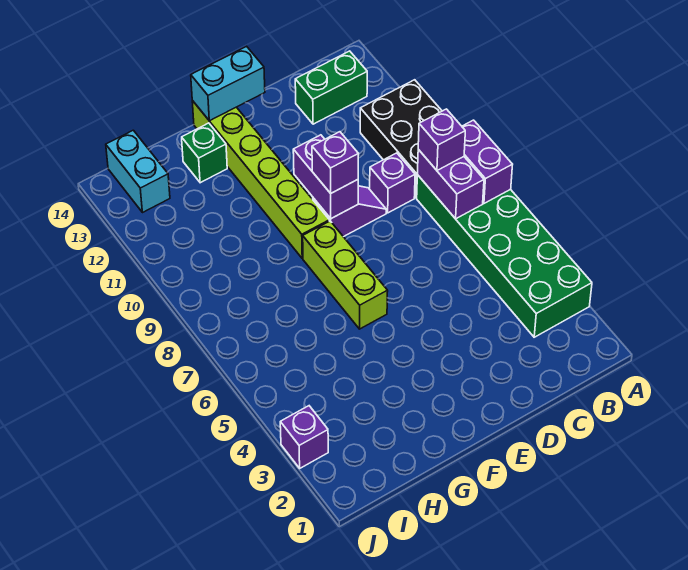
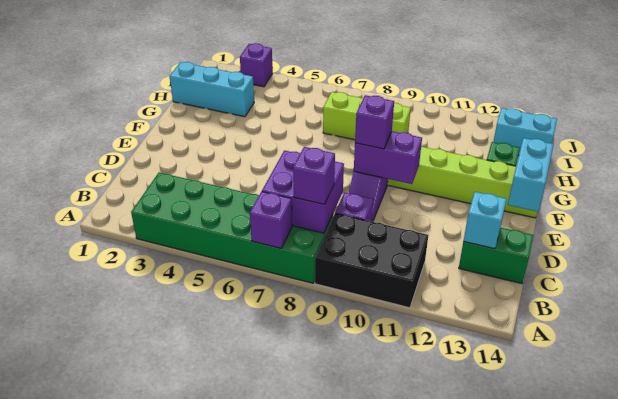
purple brick A7:A8 level 2 -> purple brick A7 level 2
purple brick B7:B8 level 2 -> purple brick B7:C8 level 2
green brick B13:C13 level 1 -> green brick C13:C14 level 1
none -> cyan brick C13 level 2
lime brick F6:F8 level 1 -> lime brick H7:H9 level 1
none -> cyan brick H1:H3 level 1

